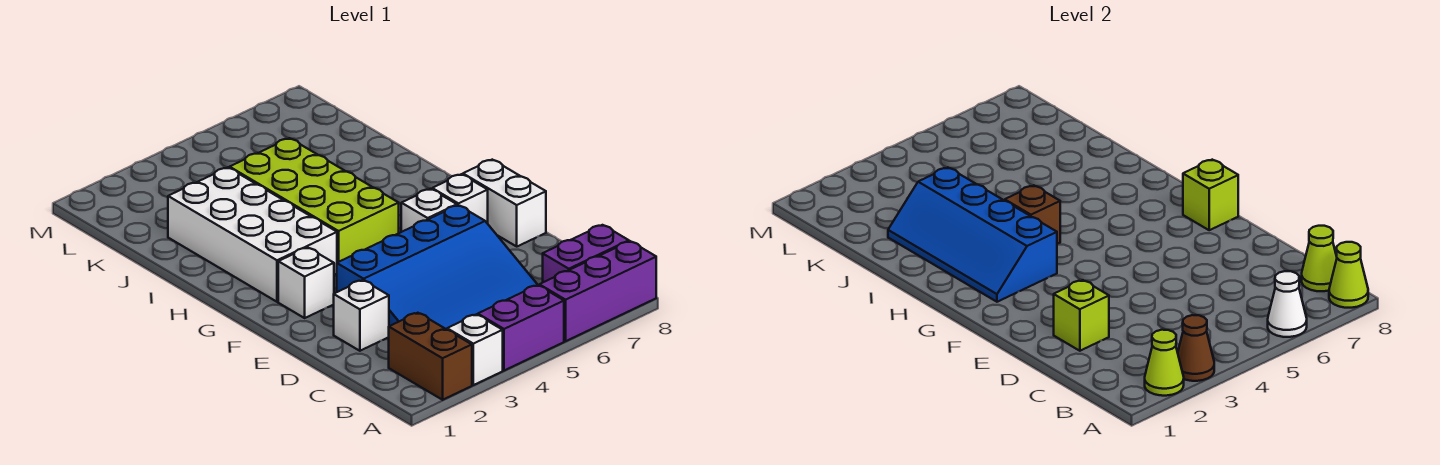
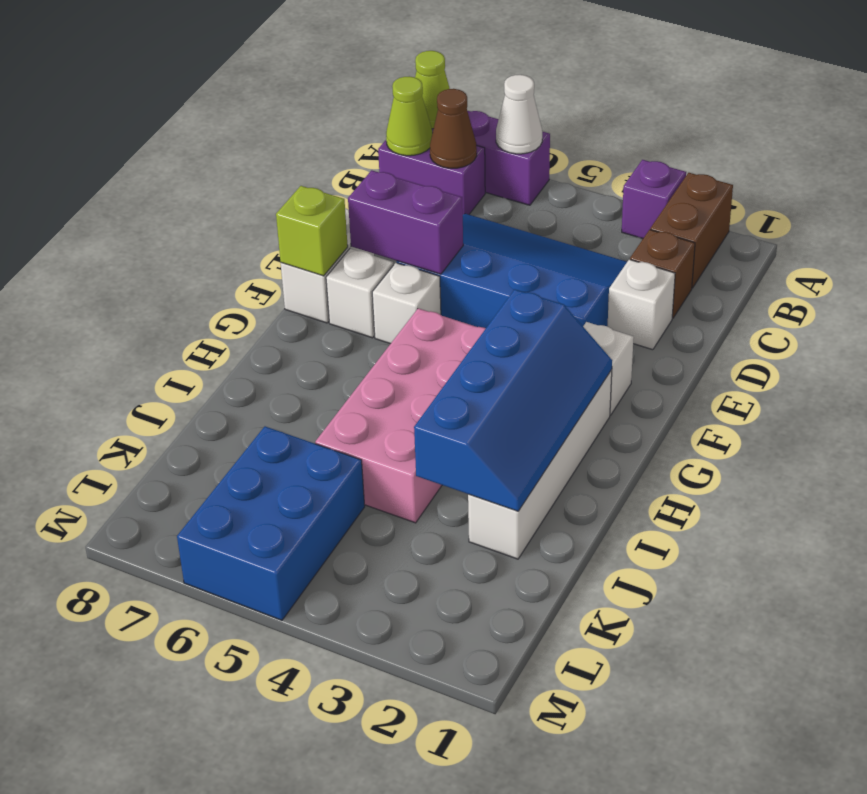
lime cone A2 level 2 -> none
white brick A3 level 1 -> purple brick A3 level 1
brown cone A3 level 2 -> brown cone B7 level 2
purple brick A4:A5 level 1 -> purple brick E6:E7 level 2
lime brick D2 level 2 -> none
white brick G2:J3 level 1 -> white brick G2:J2 level 1
lime brick G4:J5 level 1 -> pink brick G4:J5 level 1
brown brick H4 level 2 -> brown brick C2 level 1
none -> blue brick K5:M6 level 1

